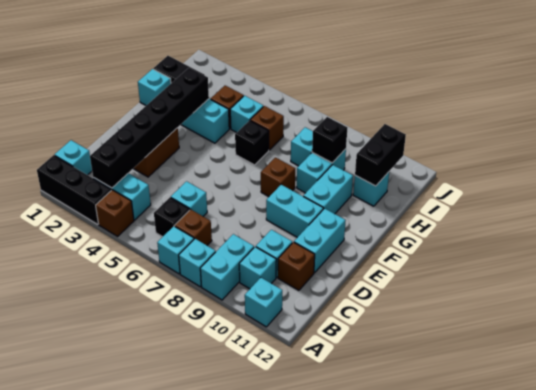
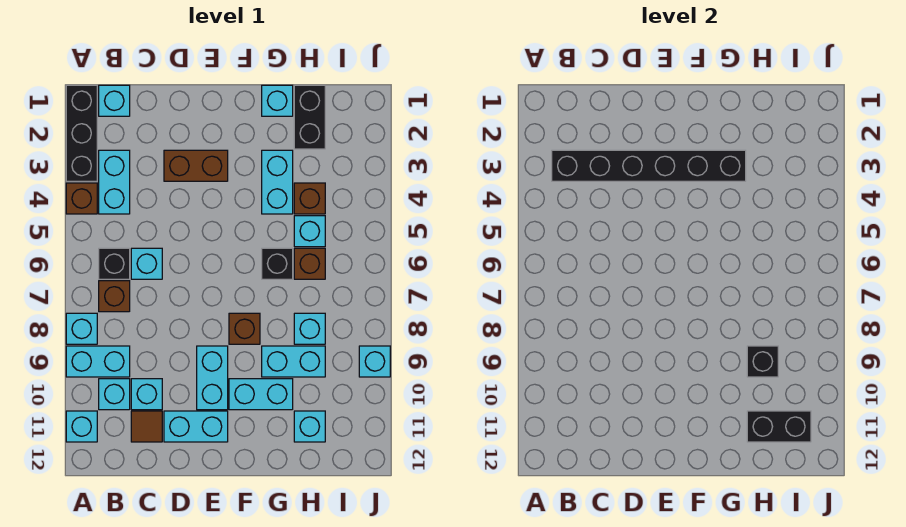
cyan brick A7 level 1 -> cyan brick J9 level 1
brown brick C11 level 1 -> brown tile C11 level 1

